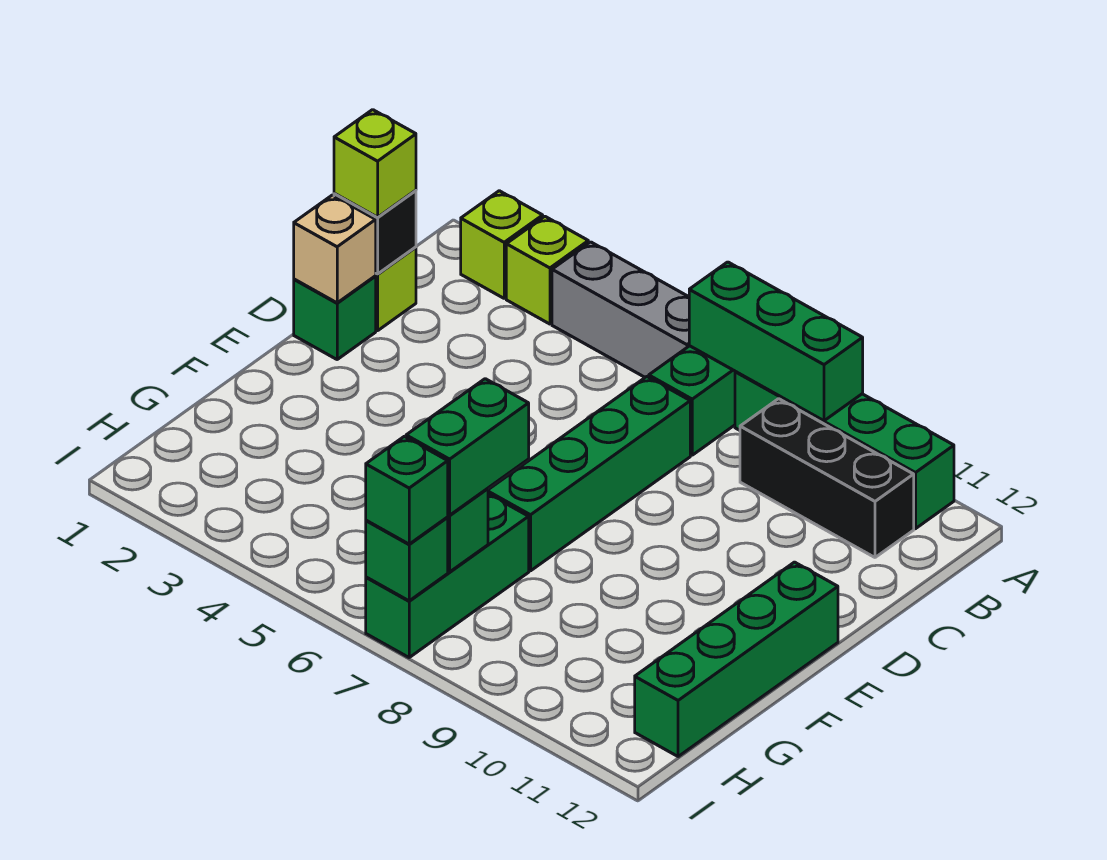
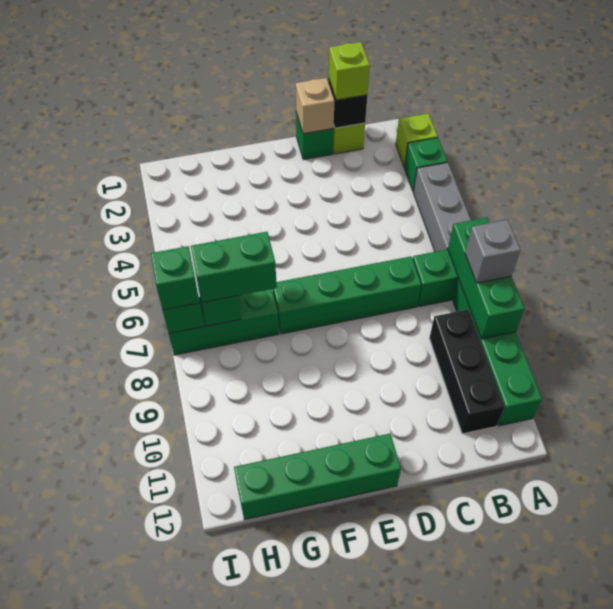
lime brick A3 level 1 -> green brick A3 level 1
none -> grey brick A8 level 3

